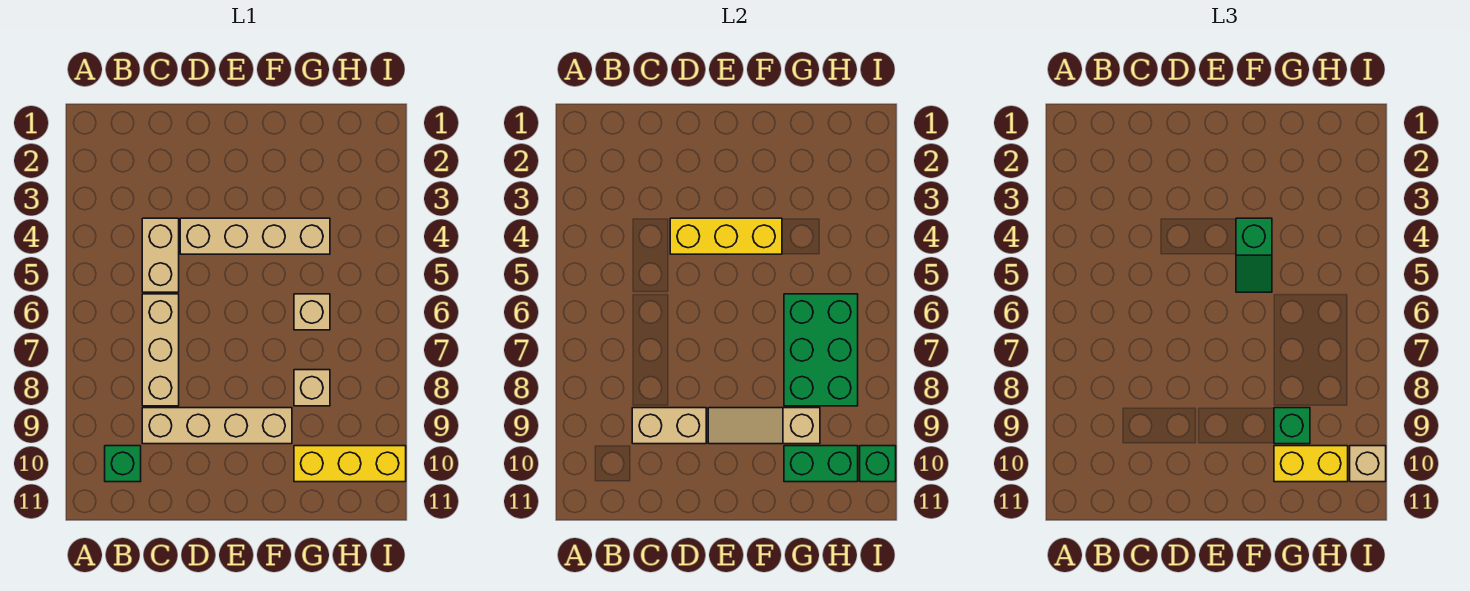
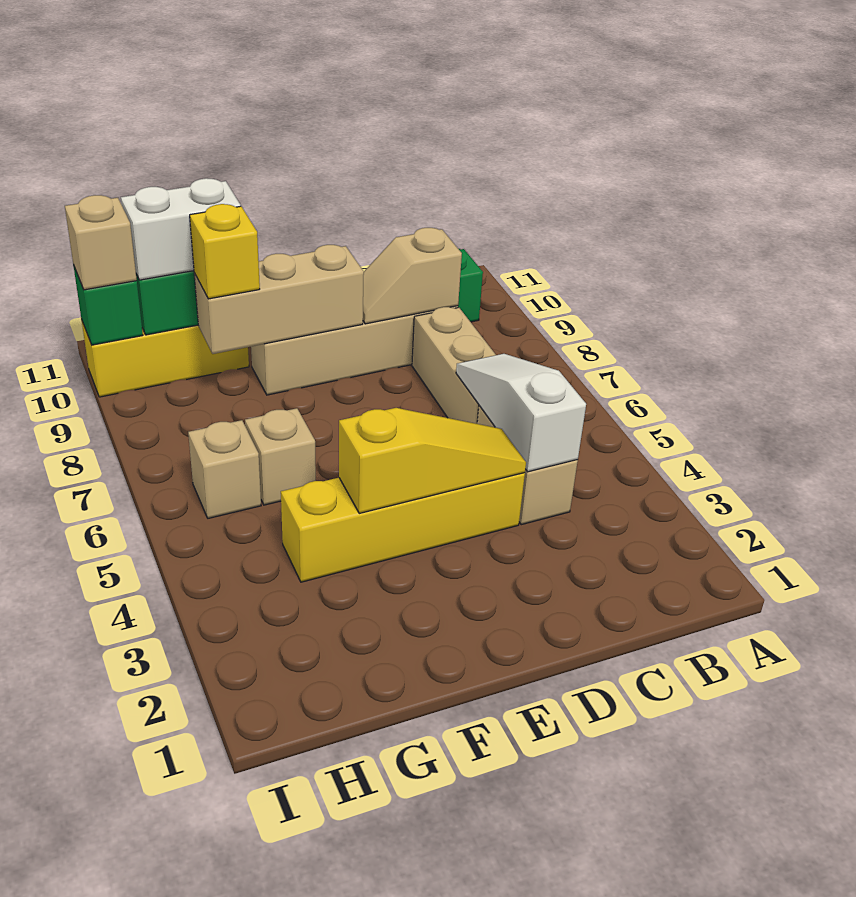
none -> white slope C4:C6 level 2 top 4
tan brick C9:D9 level 2 -> tan slope C9:D9 level 2 top C
tan brick D4:G4 level 1 -> yellow brick D4:G4 level 1
yellow brick D4:F4 level 2 -> yellow slope D4:F4 level 2 top F
tan slope E9:G9 level 2 top G -> tan brick E9:G9 level 2
green slope F4:F5 level 3 top 4 -> none
green brick G6:H8 level 2 -> none
tan brick G8 level 1 -> tan brick H6 level 1
green brick G9 level 3 -> yellow brick G9 level 3
yellow brick G10:H10 level 3 -> white brick G10:H10 level 3

